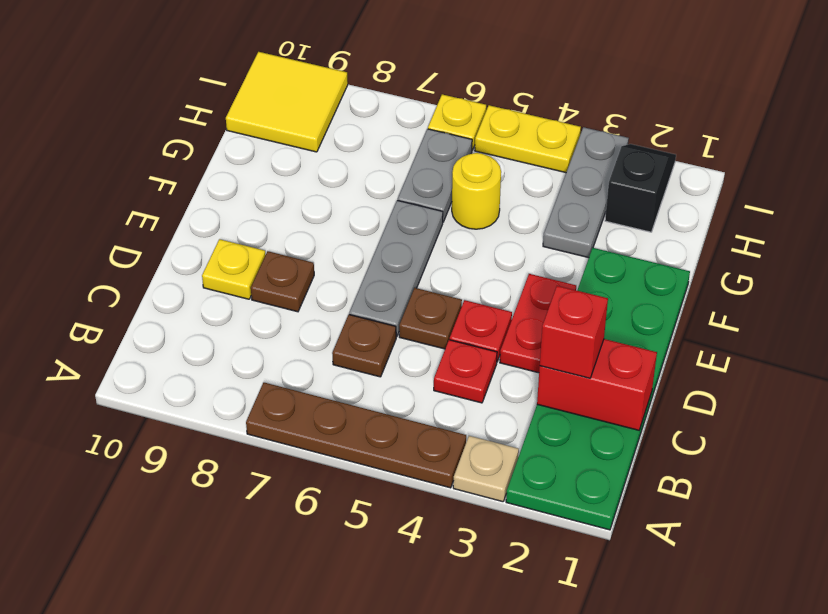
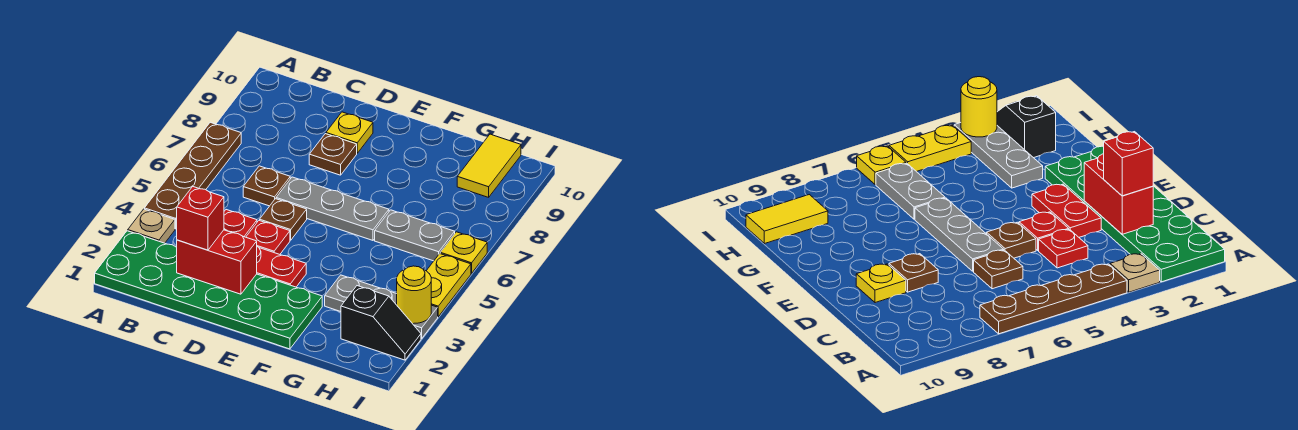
red brick C1:C2 level 2 -> red brick C2:D2 level 2
yellow round brick G5 level 1 -> yellow round brick I3 level 2
yellow tile H9:I10 level 1 -> yellow tile H9:H10 level 1

